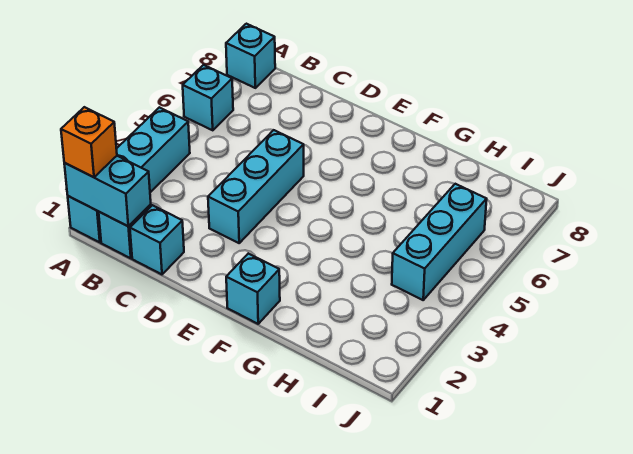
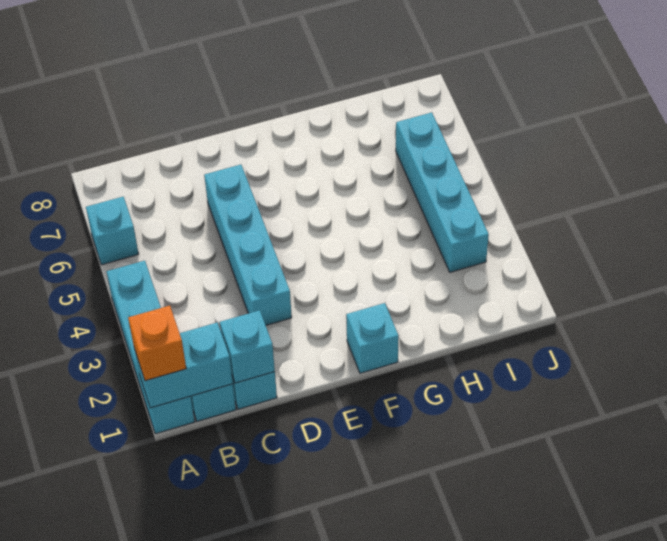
cyan brick A8 level 1 -> cyan brick C1 level 2
cyan brick D3:D5 level 1 -> cyan brick D3:D6 level 1
cyan brick I4:I6 level 1 -> cyan brick I3:I6 level 1

